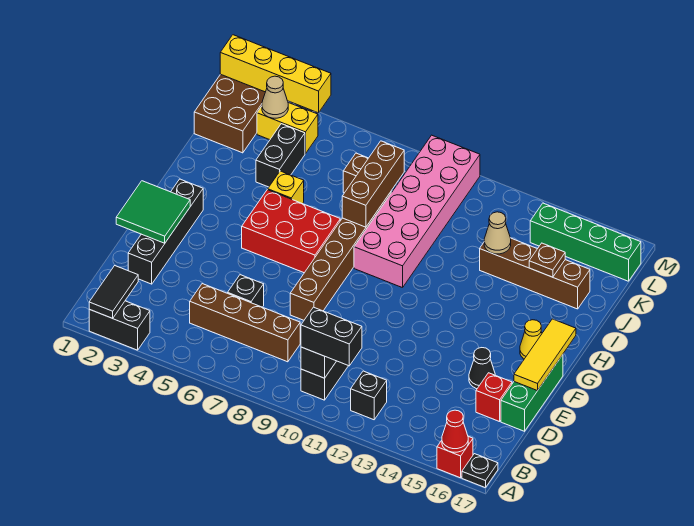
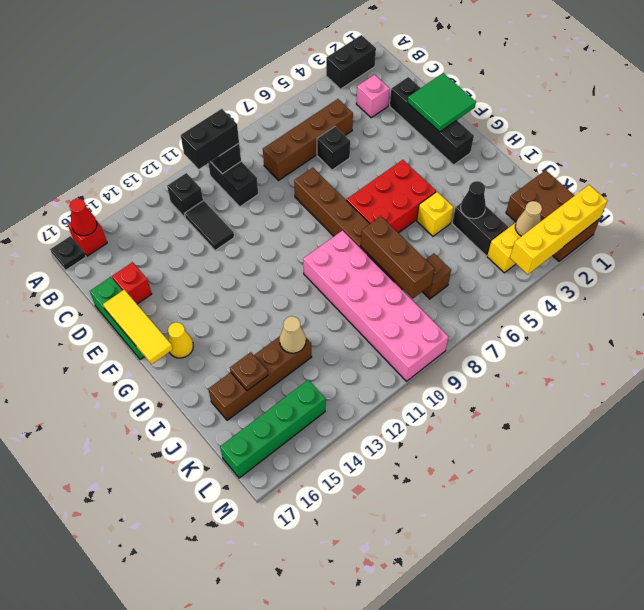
black tile A2:B2 level 2 -> black tile C12:D12 level 1
none -> pink brick C3 level 1
black cone E15 level 1 -> black cone J4 level 2

